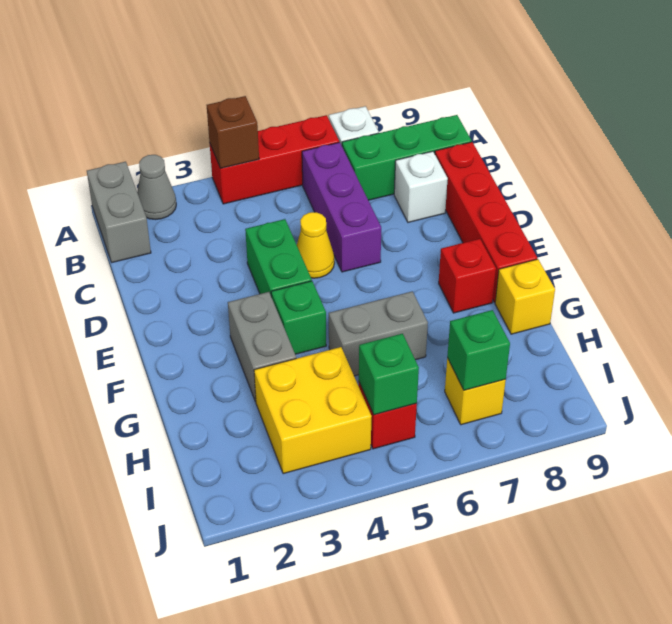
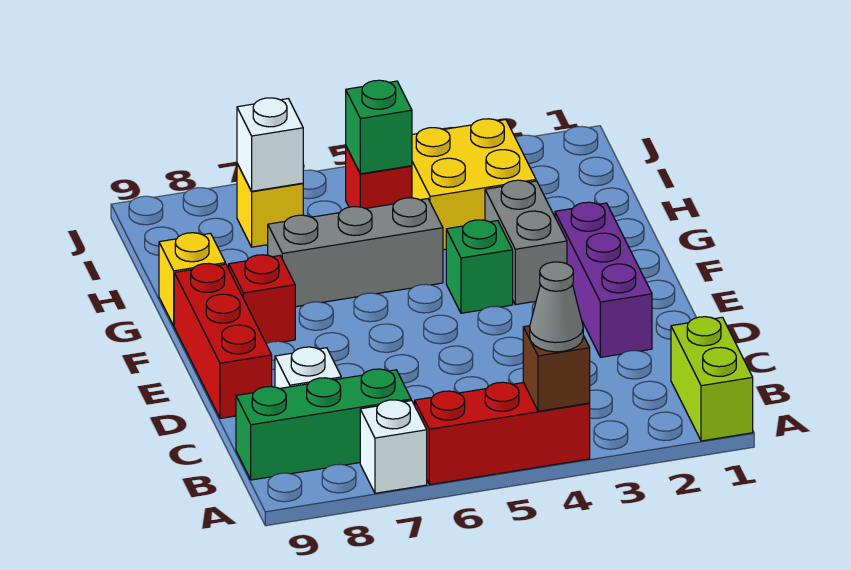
grey brick A1:B1 level 1 -> lime brick A1:B1 level 1
grey cone A2 level 1 -> grey cone A4 level 3
purple brick B6:D6 level 1 -> purple brick D2:F2 level 1
red brick C9:F9 level 1 -> red brick D9:F9 level 1
green brick D4:E4 level 1 -> none
yellow cone D5 level 1 -> none
grey brick G5:G6 level 1 -> grey brick G5:G7 level 1
green brick I7 level 2 -> white brick I7 level 2

